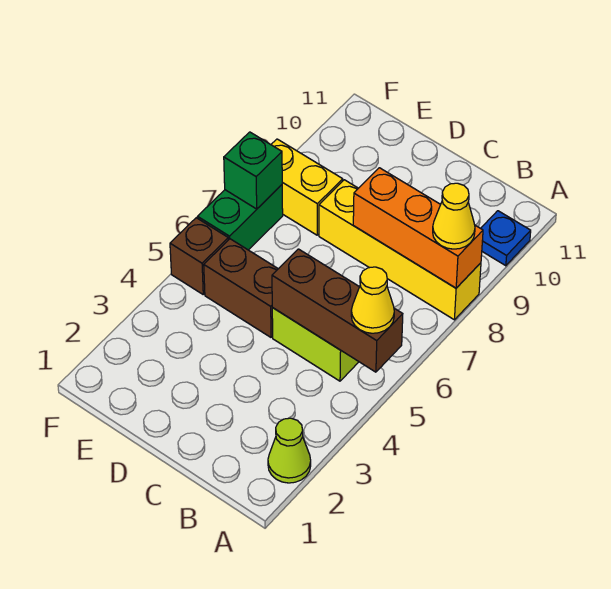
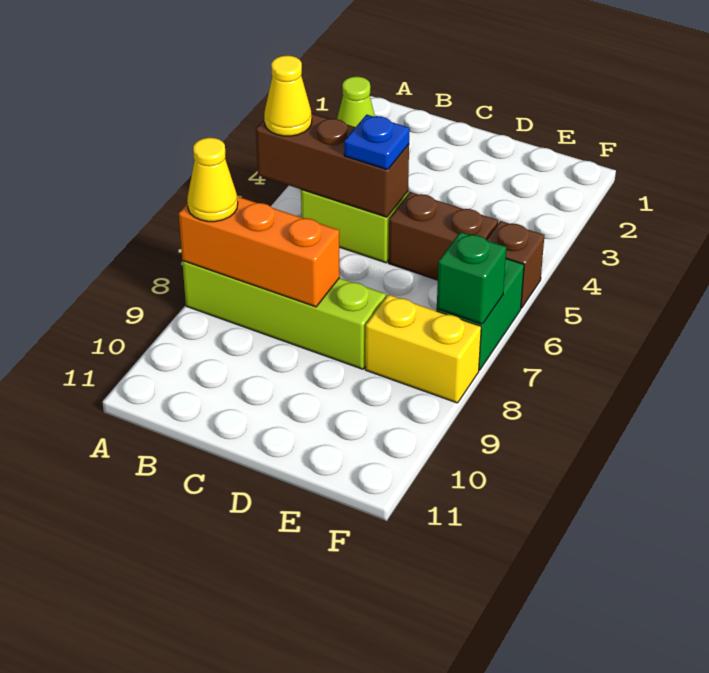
yellow brick A8:D8 level 1 -> lime brick A8:D8 level 1
blue plate A10 level 1 -> blue plate C5 level 3

